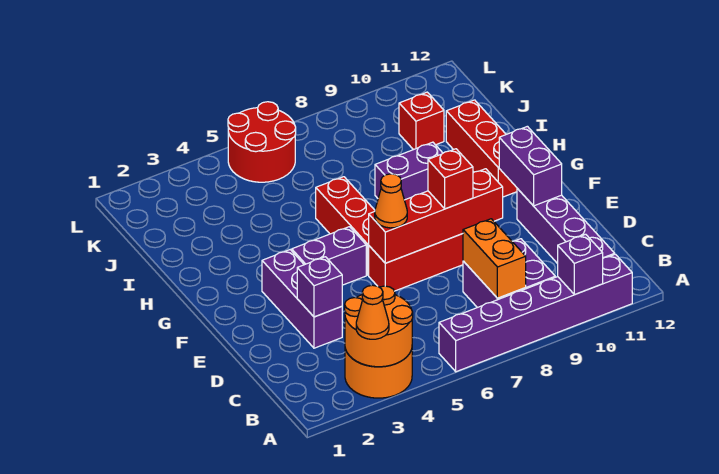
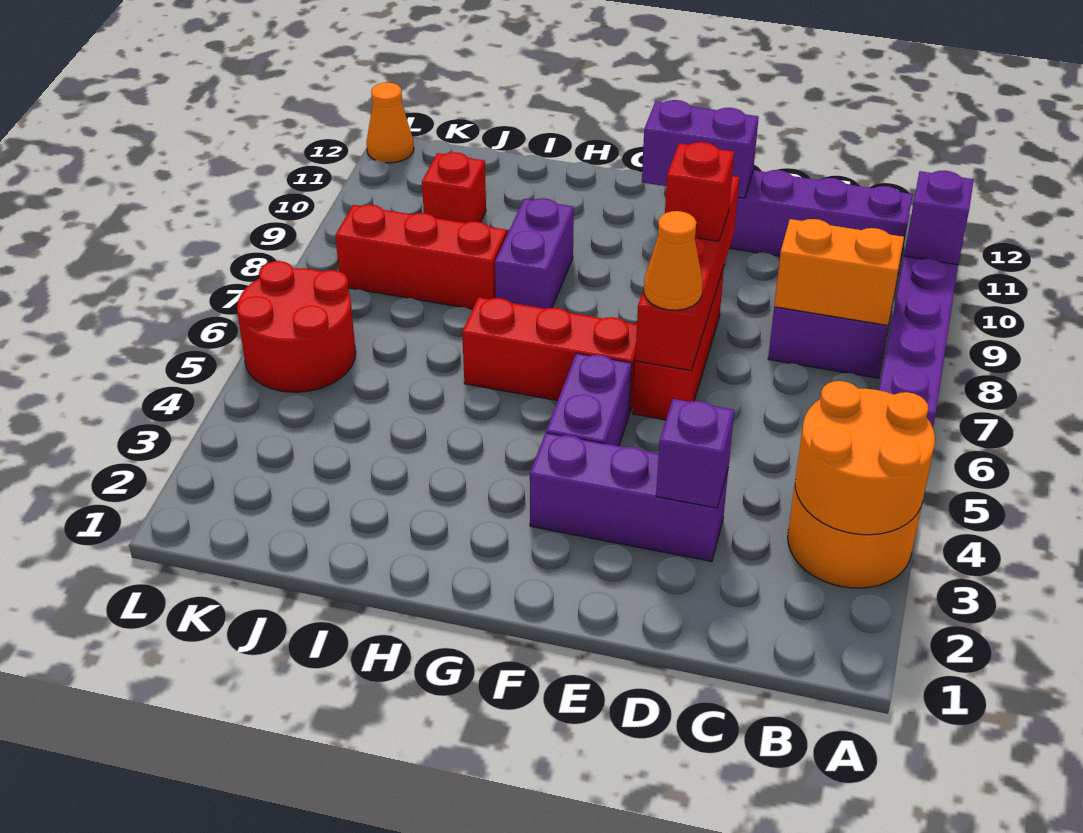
orange cone A3 level 3 -> orange cone L12 level 1
red brick G11:I11 level 1 -> red brick I8:K8 level 1

